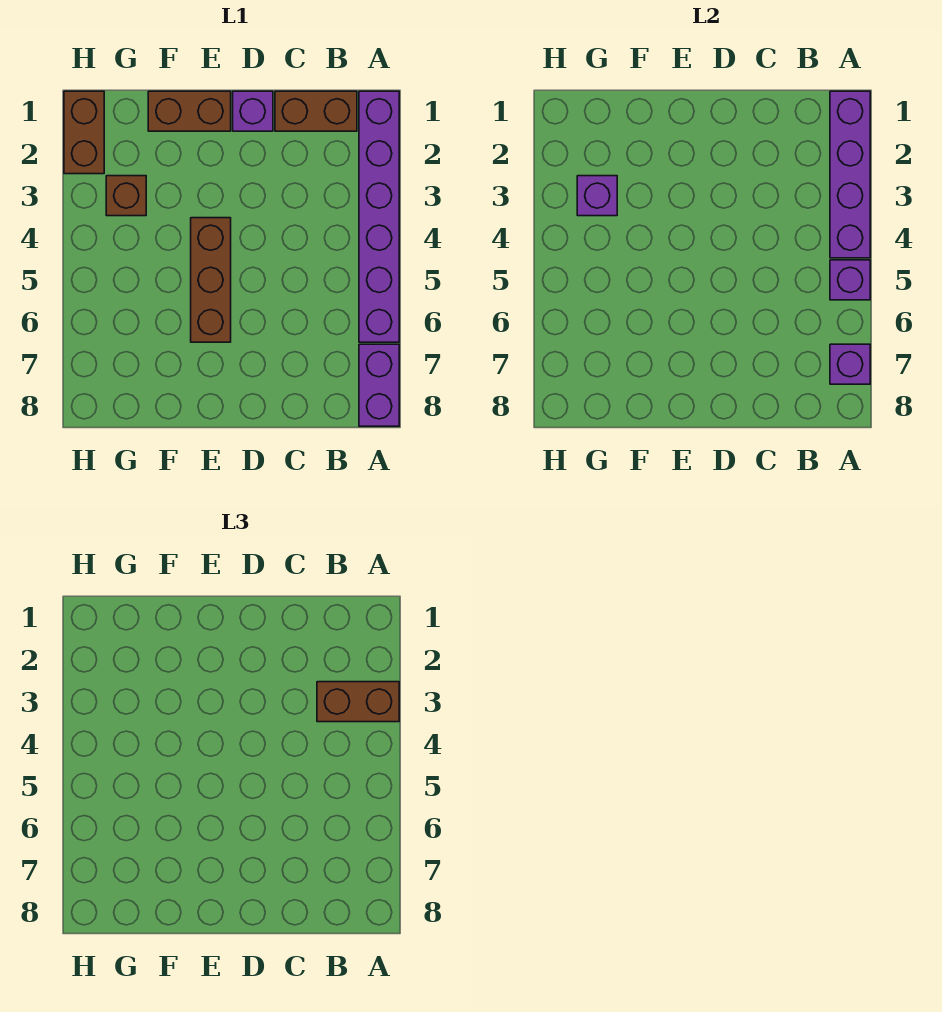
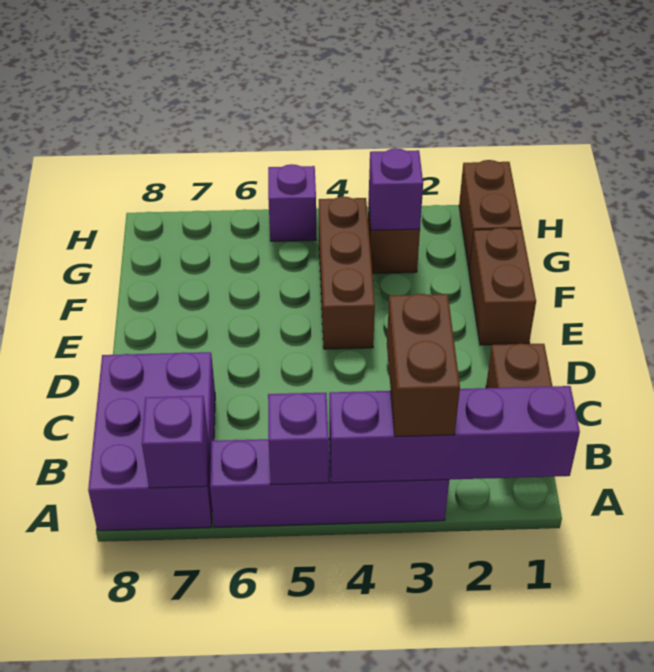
purple brick A1:A6 level 1 -> purple brick A3:A6 level 1
purple brick A7:A8 level 1 -> purple brick A7:C8 level 1
purple brick D1 level 1 -> purple brick H5 level 1
brown brick E4:E6 level 1 -> brown brick E4:G4 level 1
brown brick H1:H2 level 1 -> brown brick G1:H1 level 1

